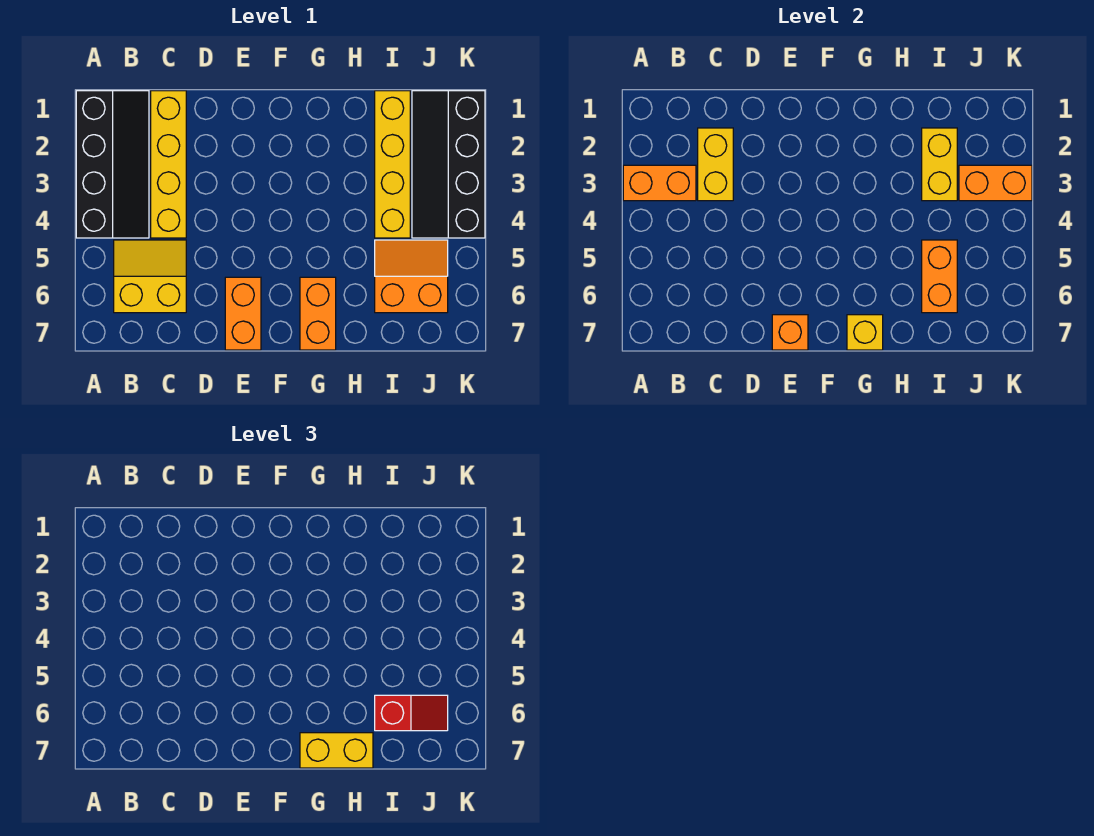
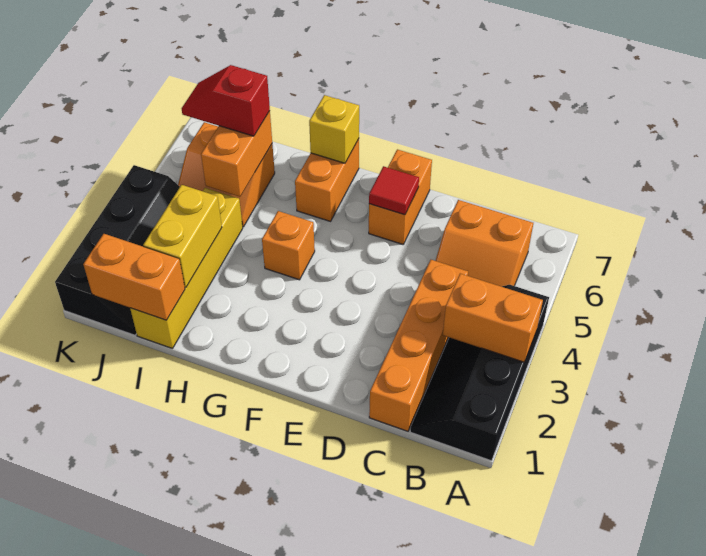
yellow slope B5:C6 level 1 top 6 -> orange slope B5:C6 level 1 top 6
yellow brick C1:C4 level 1 -> orange brick C1:C4 level 1
yellow brick C2:C3 level 2 -> none
none -> red tile E6 level 2
orange brick E7 level 2 -> orange brick G4 level 1
yellow brick G7:H7 level 3 -> none
orange brick J3:K3 level 2 -> orange brick I1:J1 level 2

